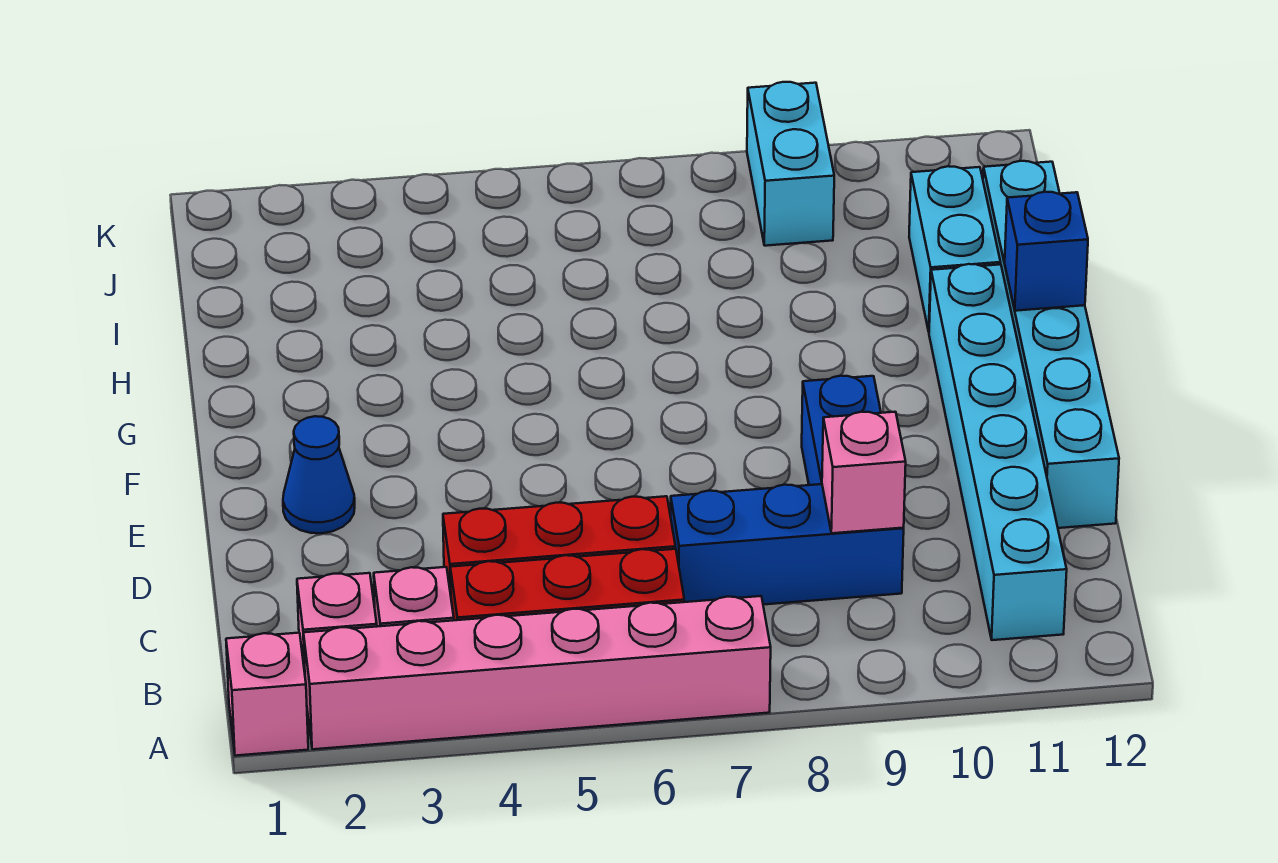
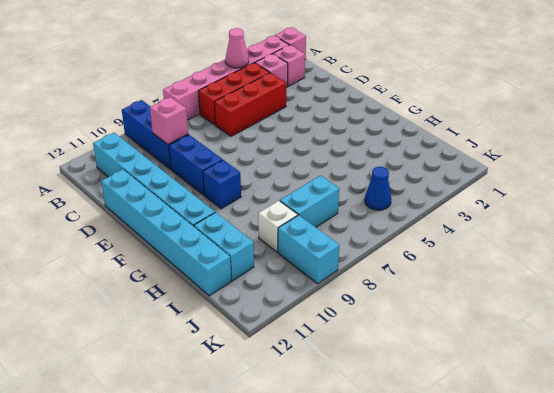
none -> pink cone A4 level 2
blue brick C7:C9 level 1 -> blue brick A9:C9 level 1
blue cone E2 level 1 -> blue cone J5 level 1
blue brick G12 level 2 -> blue brick F9 level 1
none -> cyan brick I7:I8 level 1
none -> white brick I9 level 1

